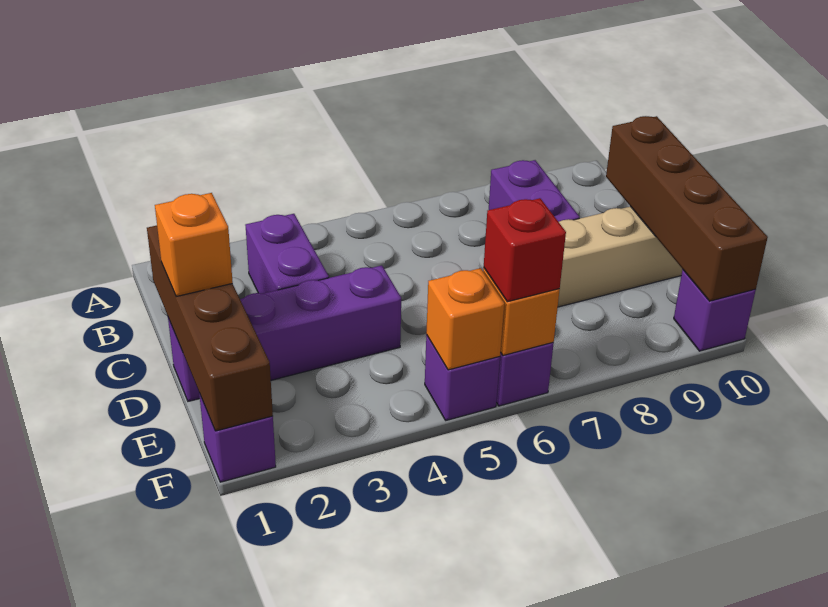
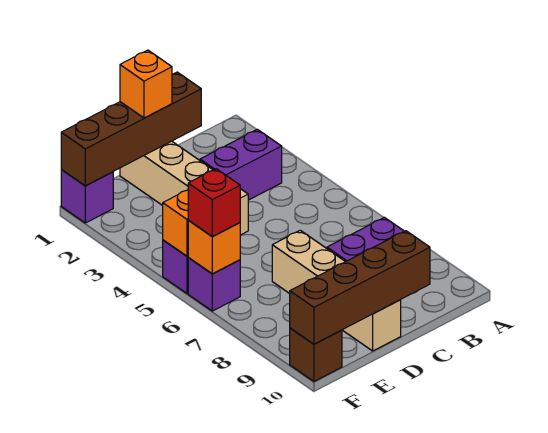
purple brick D1:D4 level 1 -> tan brick D1:D4 level 1
purple brick F10 level 1 -> brown brick F10 level 1

